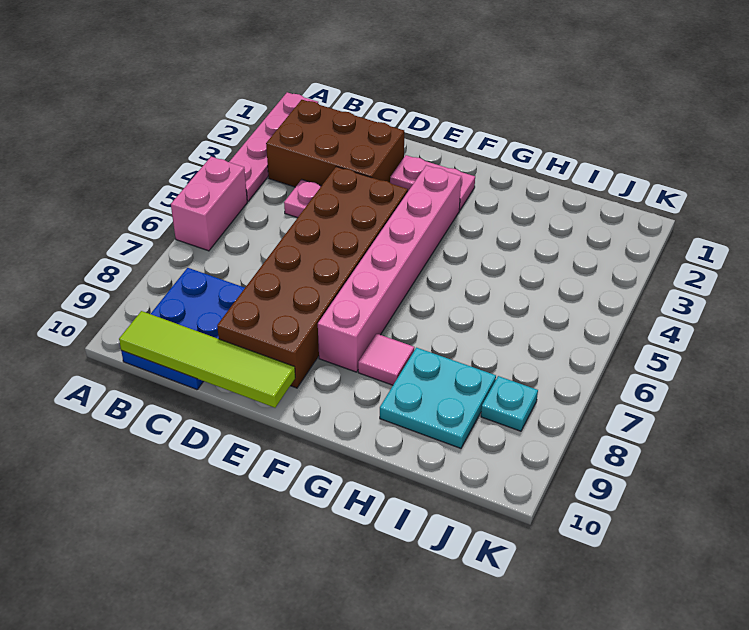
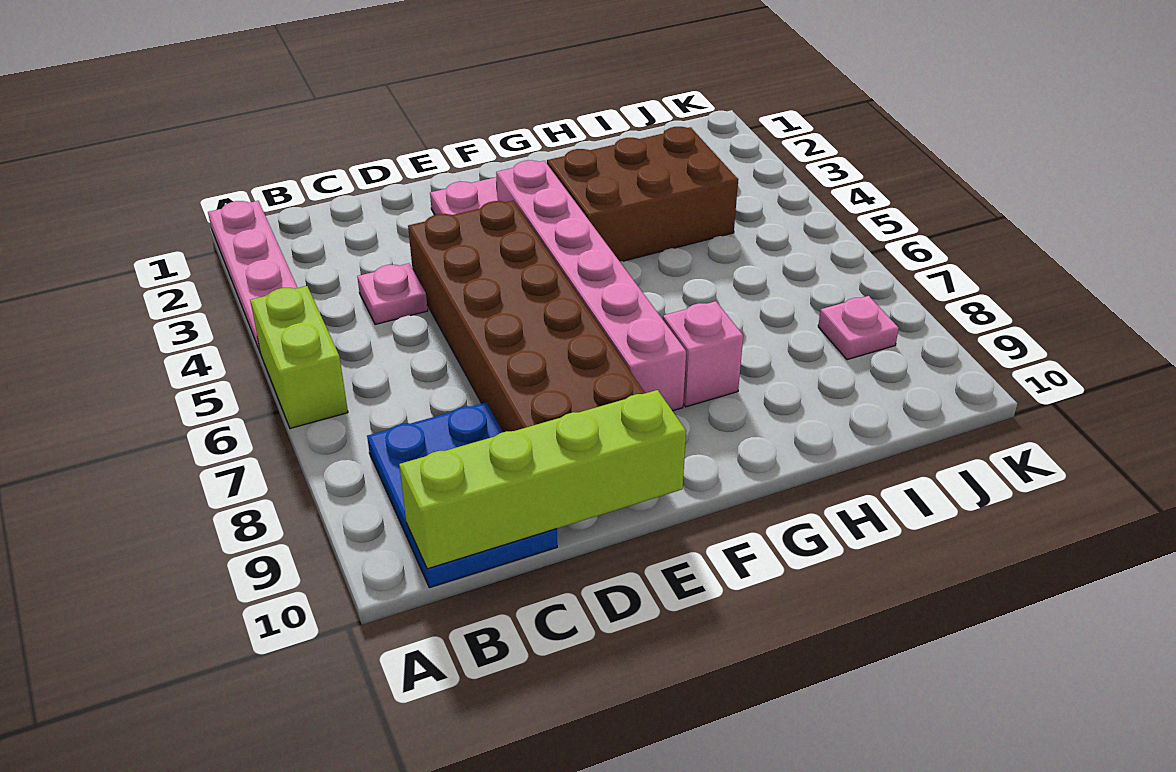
pink brick A5:A6 level 1 -> lime brick A5:A6 level 1
brown brick B2:D3 level 1 -> brown brick G3:I4 level 1
lime tile B10:E10 level 2 -> lime brick B10:E10 level 2
pink tile G8 level 1 -> pink brick G8 level 1
cyan plate H8:I9 level 1 -> none
cyan plate J8 level 1 -> pink plate J8 level 1

